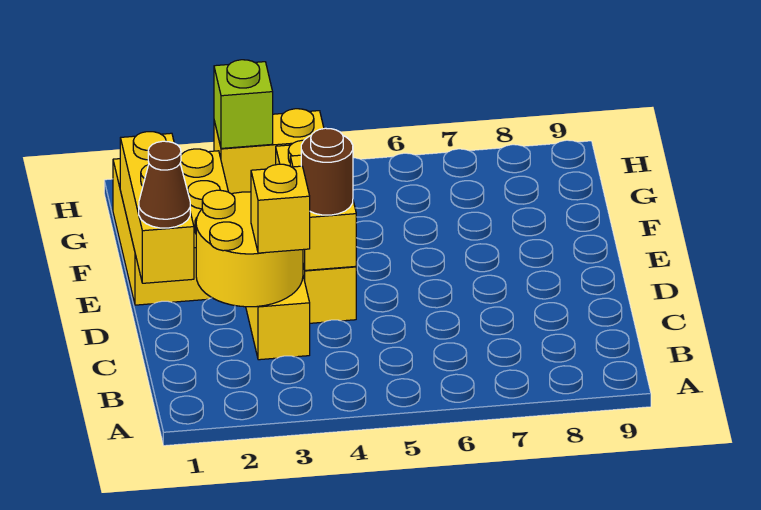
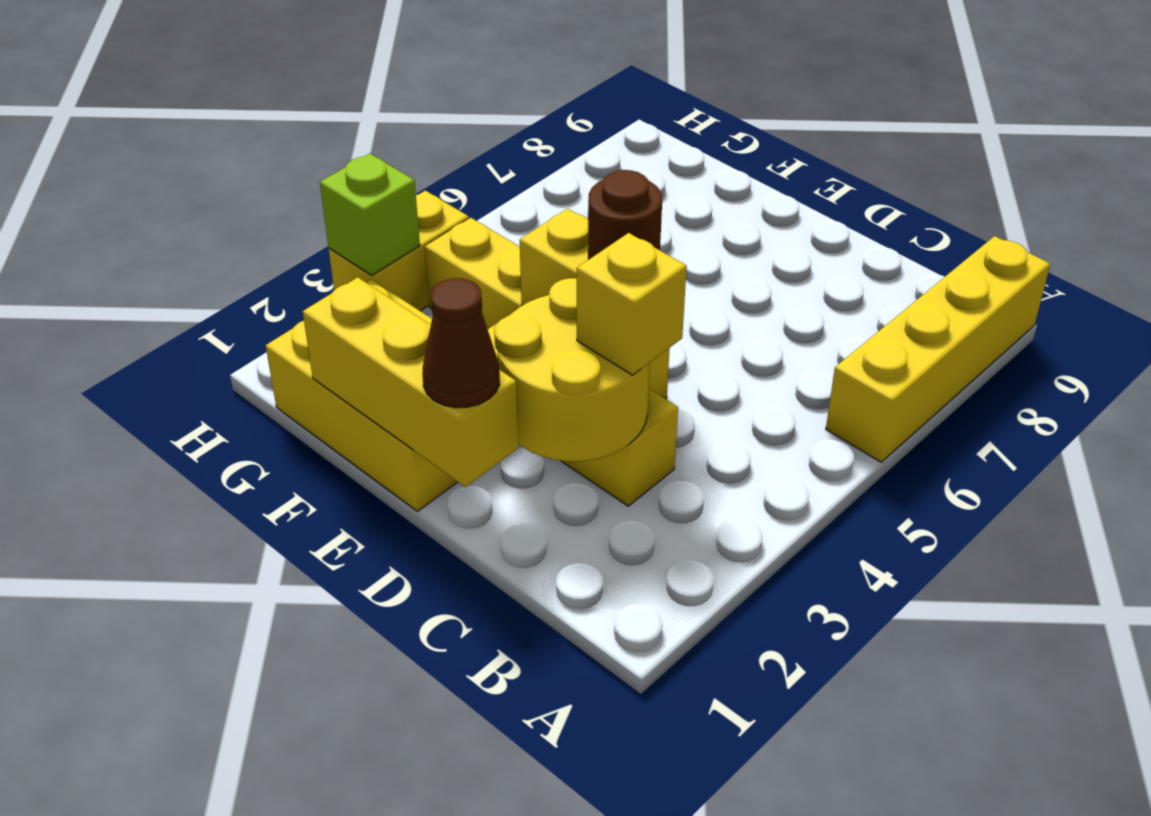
none -> yellow brick A6:A9 level 1

